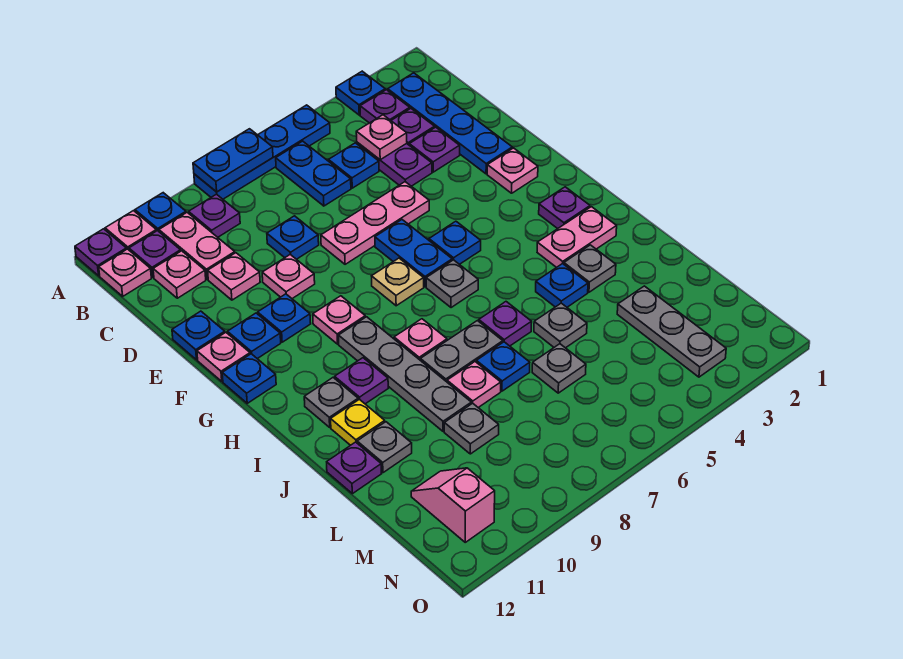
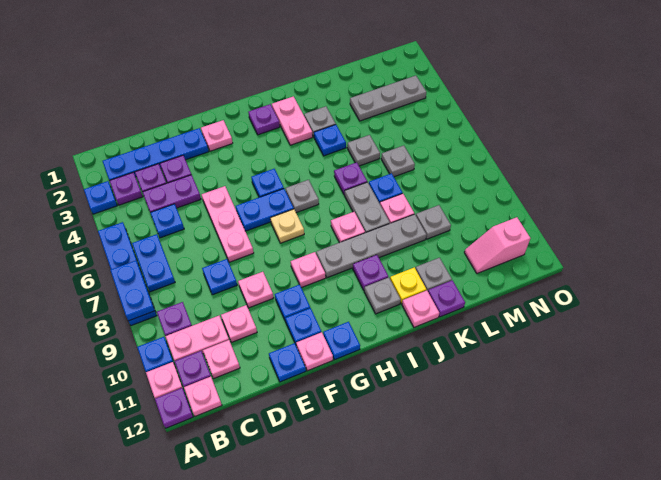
blue plate B6:C6 level 1 -> blue plate B6:B7 level 1
pink plate C4 level 2 -> pink plate J12 level 1

